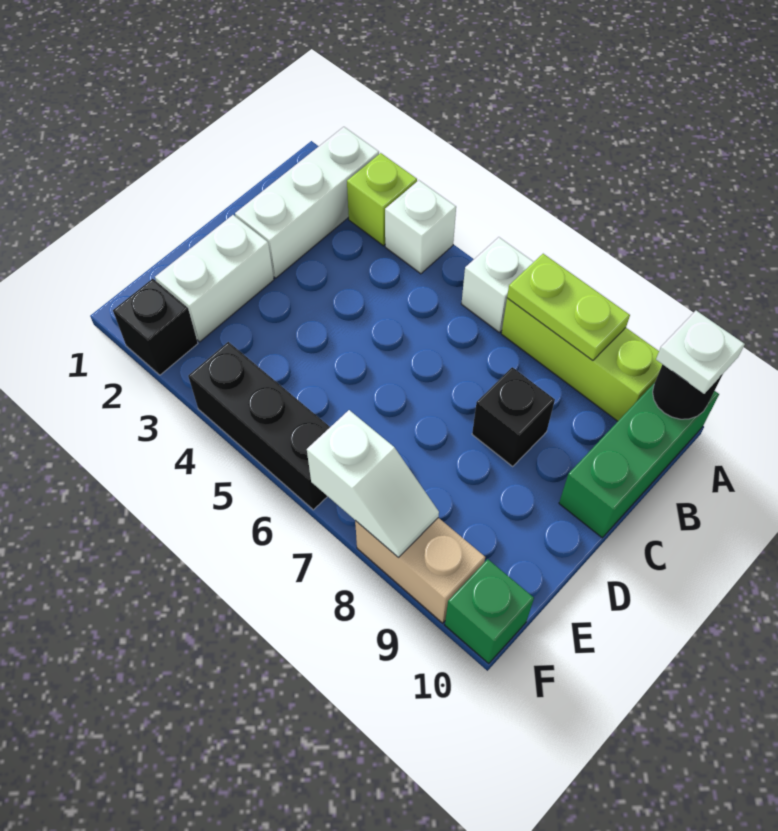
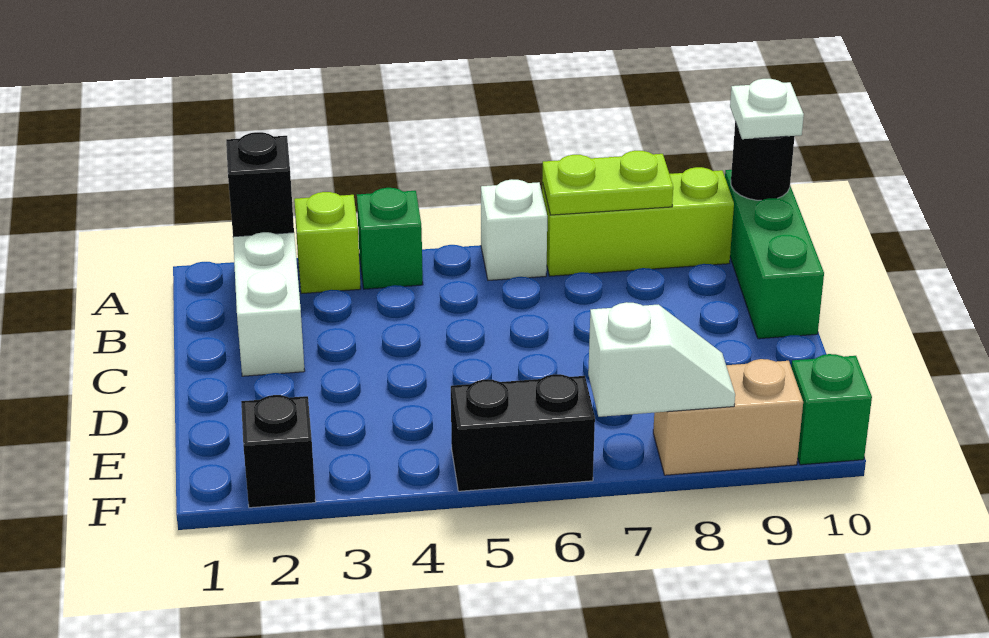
white brick A4 level 1 -> green brick A4 level 1
black brick C8 level 1 -> black brick A2 level 2
white brick D2:E2 level 1 -> none
black brick F4:F6 level 1 -> black brick F5:F6 level 1

